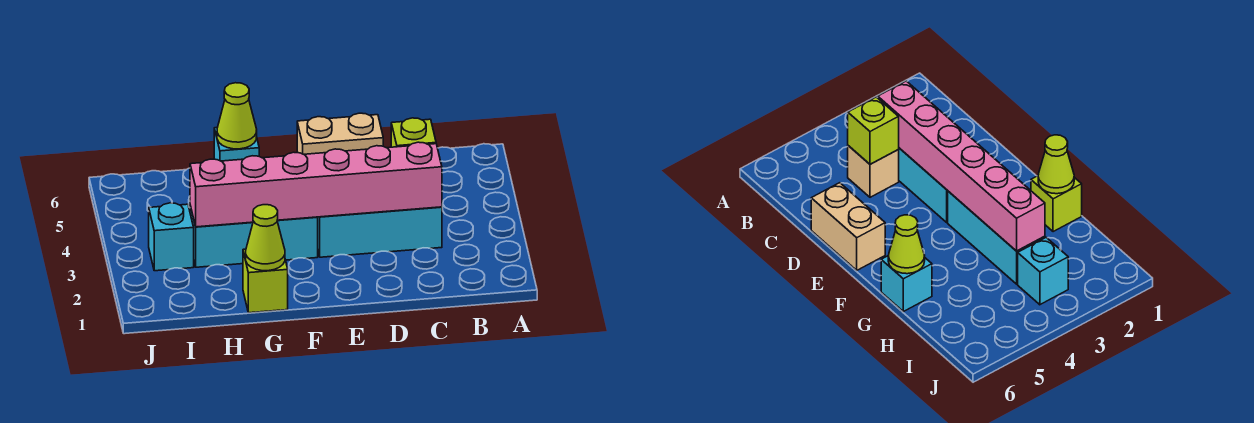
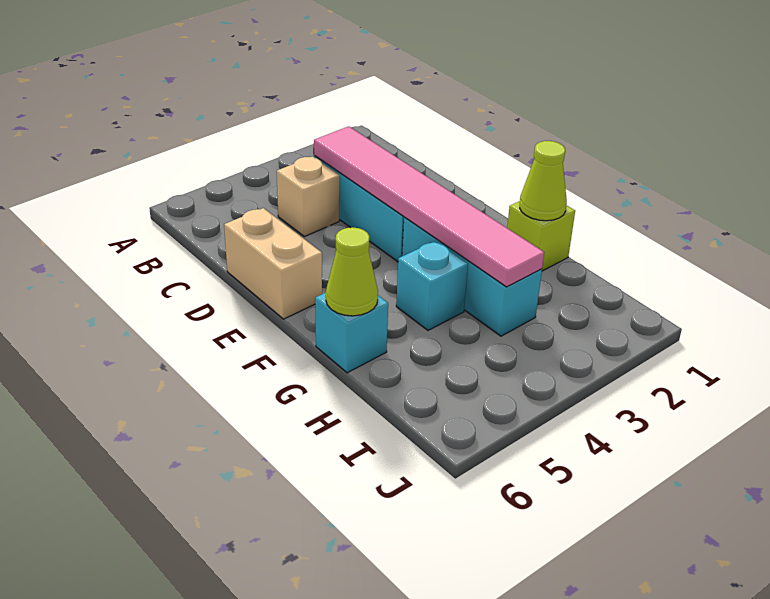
pink brick C3:H3 level 2 -> pink tile C3:H3 level 2
lime brick C4 level 2 -> none
cyan brick I3 level 1 -> cyan brick G4 level 1

